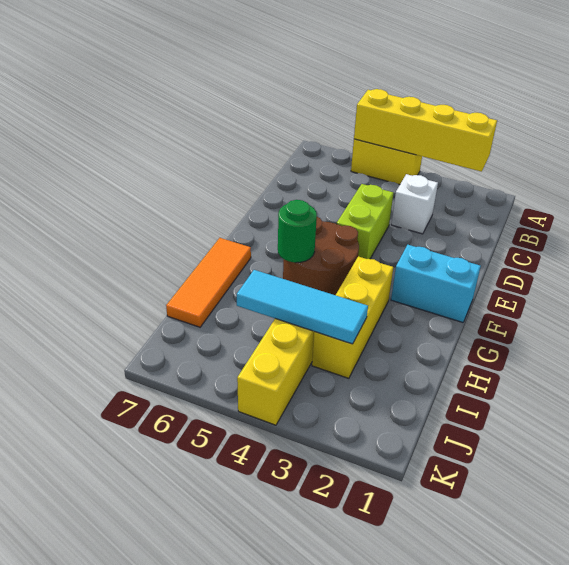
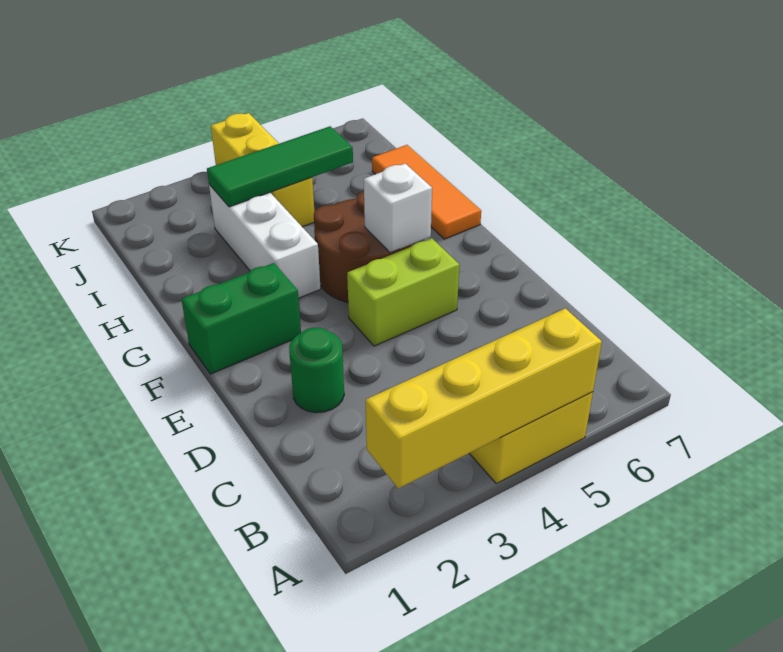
white brick C3 level 1 -> white brick F5 level 2
lime brick D4:E4 level 1 -> lime brick E4:E5 level 1
cyan brick F1:F2 level 1 -> green brick F1:F2 level 1
yellow brick G3:I3 level 1 -> white brick G3:I3 level 1
green round brick G5 level 2 -> green round brick D2 level 1
cyan tile I3:I5 level 2 -> green tile I3:I5 level 2

